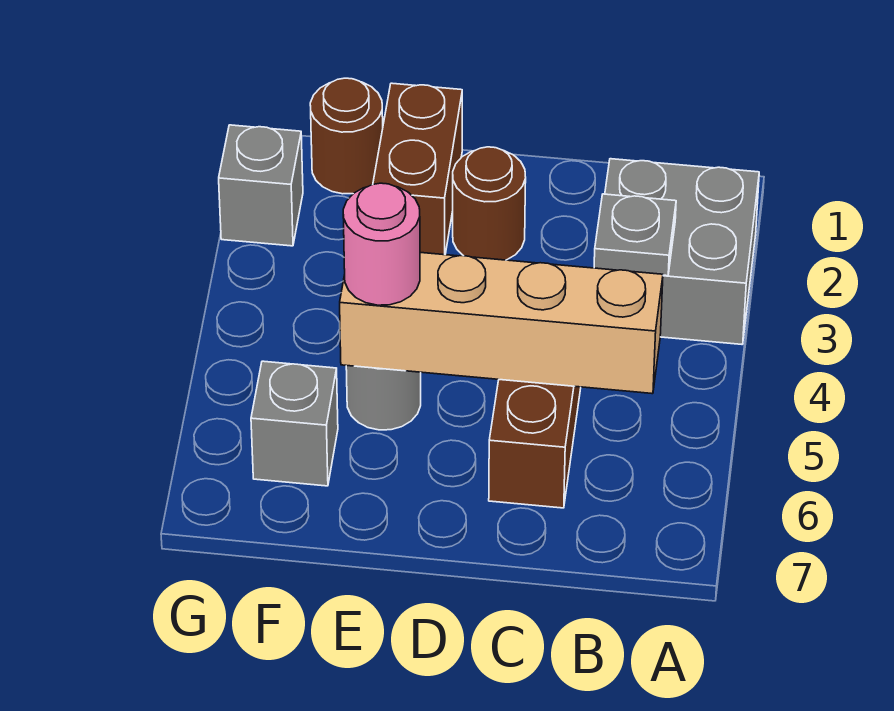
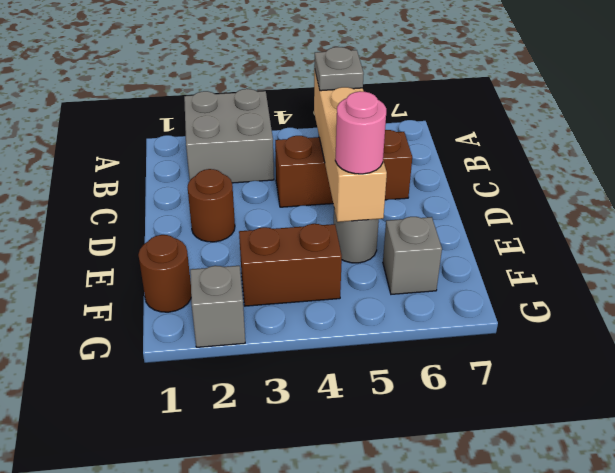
grey plate B3 level 2 -> grey plate B5 level 3
brown brick E1:E2 level 1 -> brown brick F3:F4 level 1

